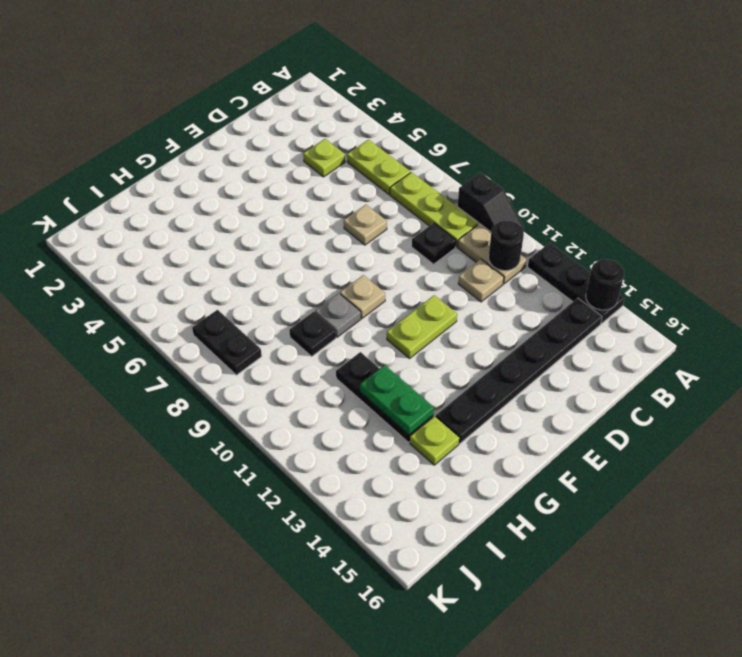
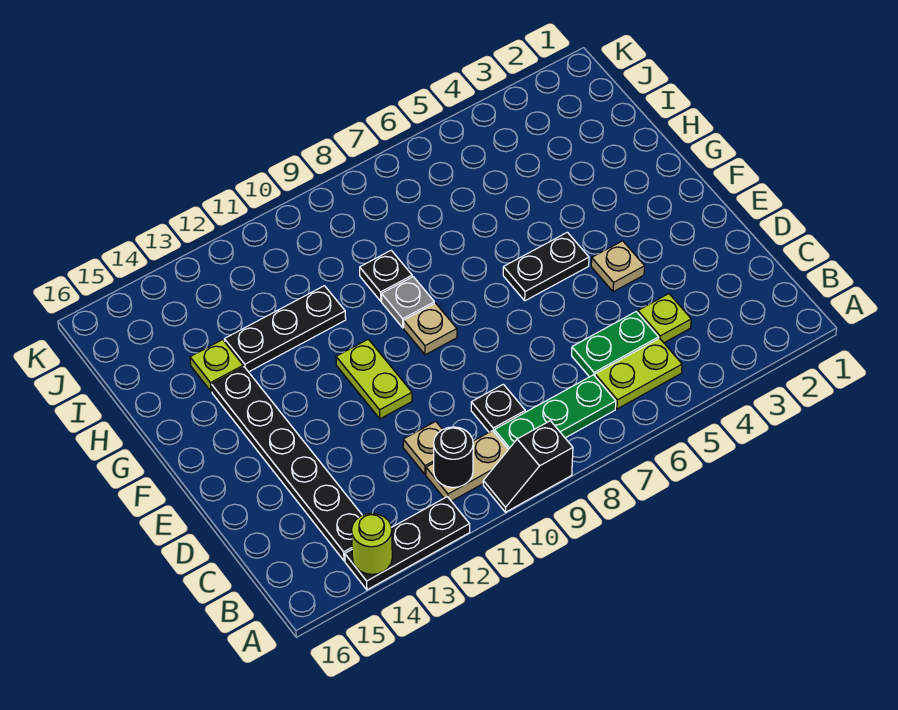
black round brick A14 level 2 -> lime round brick A14 level 2
lime plate B7:B9 level 1 -> green plate B7:B9 level 1
tan plate D7 level 1 -> tan plate E4 level 1
green plate H12:H13 level 2 -> green plate C5:C6 level 1
black plate J7:J8 level 1 -> black plate F5:F6 level 1

